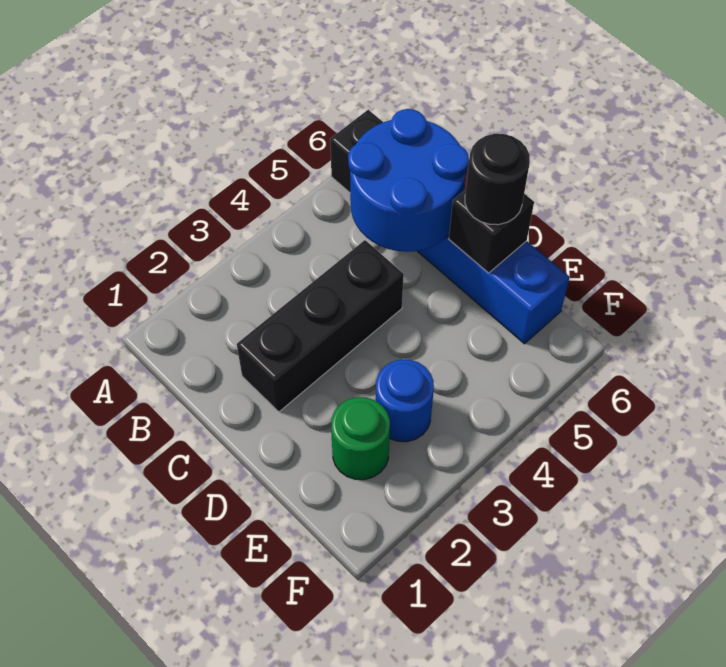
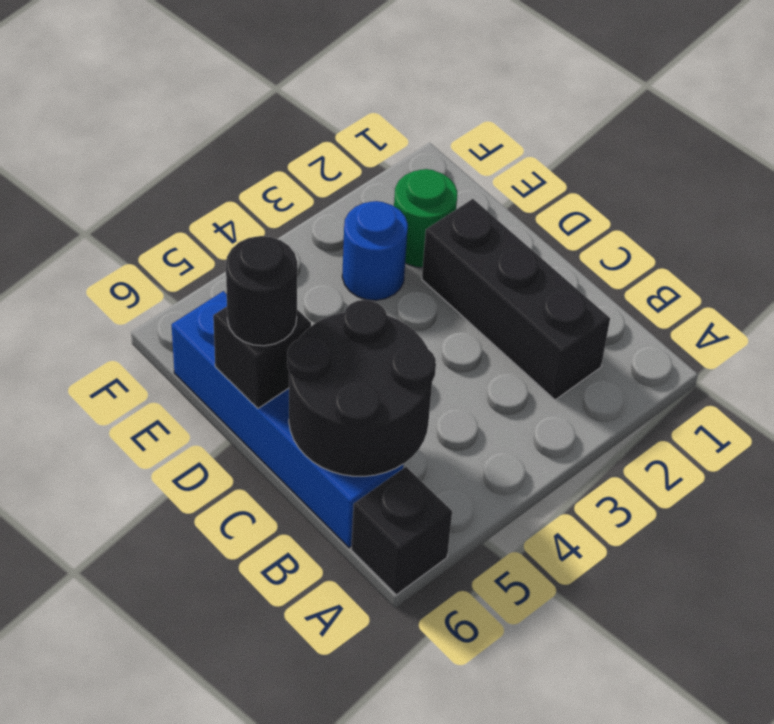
blue round brick B5:C6 level 2 -> black round brick B5:C6 level 2
black brick C2:C4 level 1 -> black brick B2:D2 level 1

